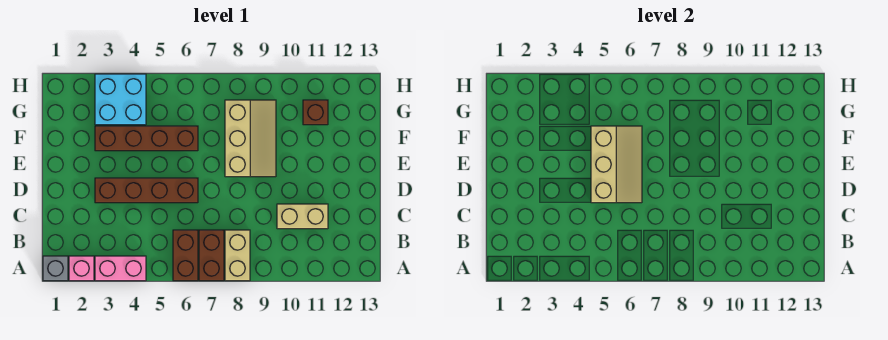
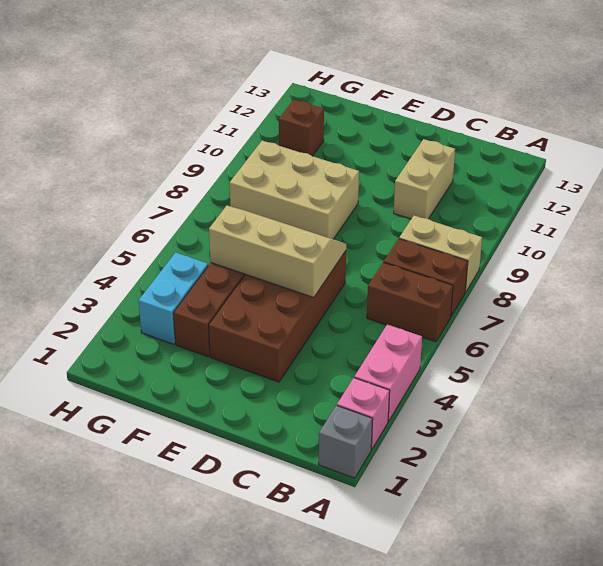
brown brick D3:D6 level 1 -> brown brick D3:E6 level 1
tan slope E8:G9 level 1 top 8 -> tan brick E8:G9 level 1
cyan brick G3:H4 level 1 -> cyan brick G3:G4 level 1

